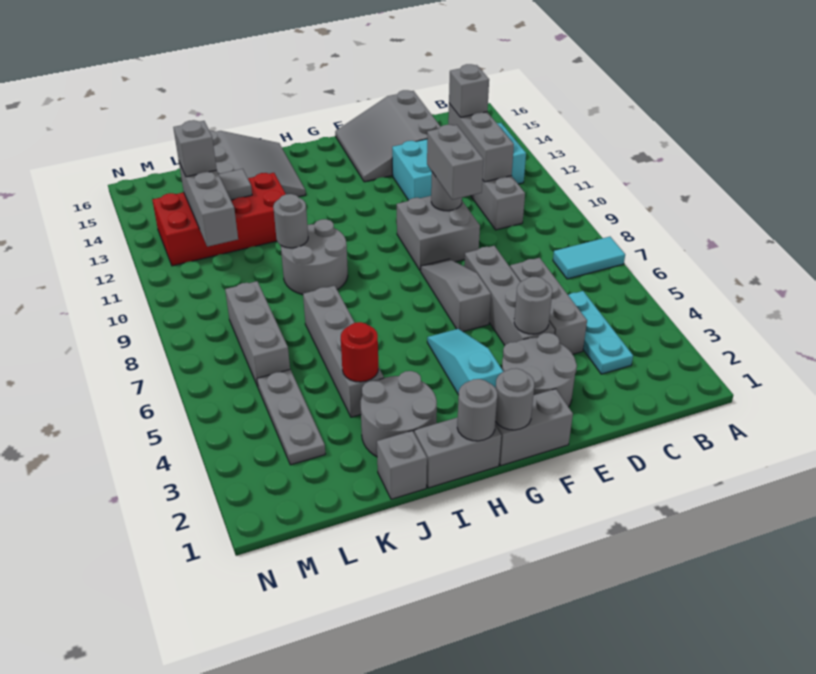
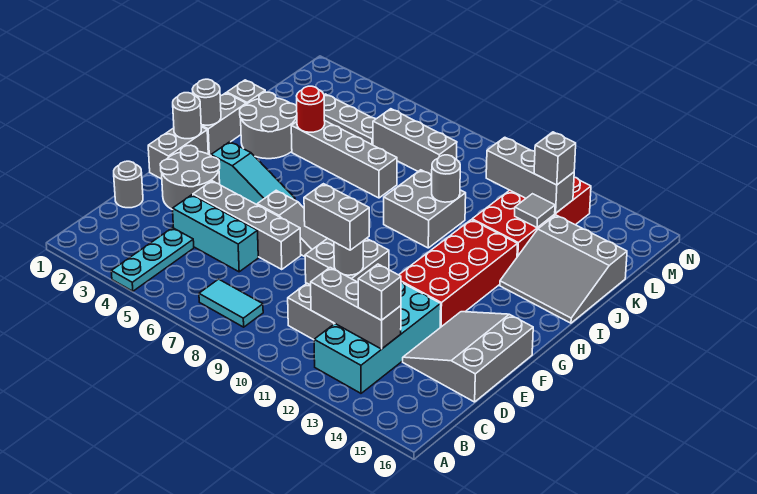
cyan tile A7:B7 level 1 -> cyan tile B7:B8 level 1
cyan plate C3:C5 level 1 -> cyan plate A4:C4 level 1
grey brick D4:D6 level 1 -> cyan brick D4:D6 level 1
grey slope D14:F16 level 1 top D -> grey slope D14:F16 level 1 top 16
grey round brick E4 level 2 -> grey round brick D1 level 1
none -> red brick F12:I13 level 1
grey round brick I9:J10 level 1 -> grey brick I9:J10 level 1

